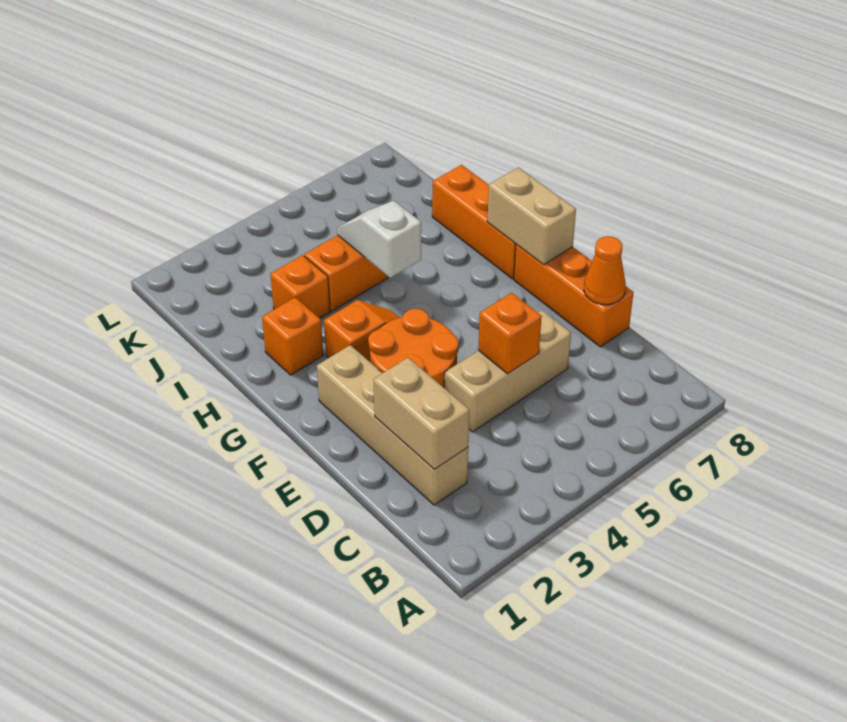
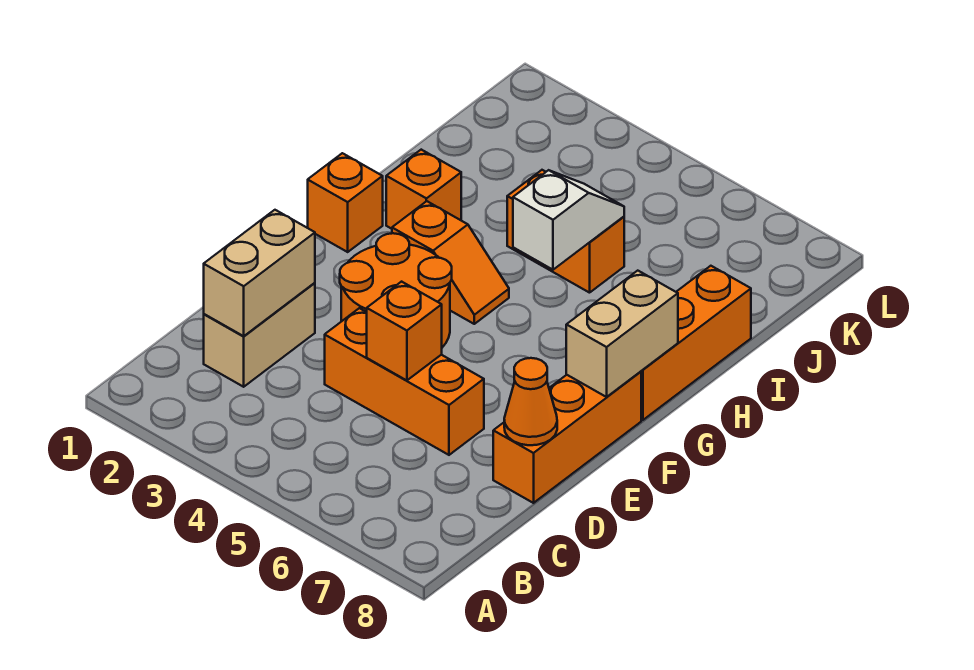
tan brick C2:F2 level 1 -> tan brick C2:D2 level 1
tan brick D4:D6 level 1 -> orange brick D4:D6 level 1
orange brick I3 level 1 -> orange brick G1 level 1

